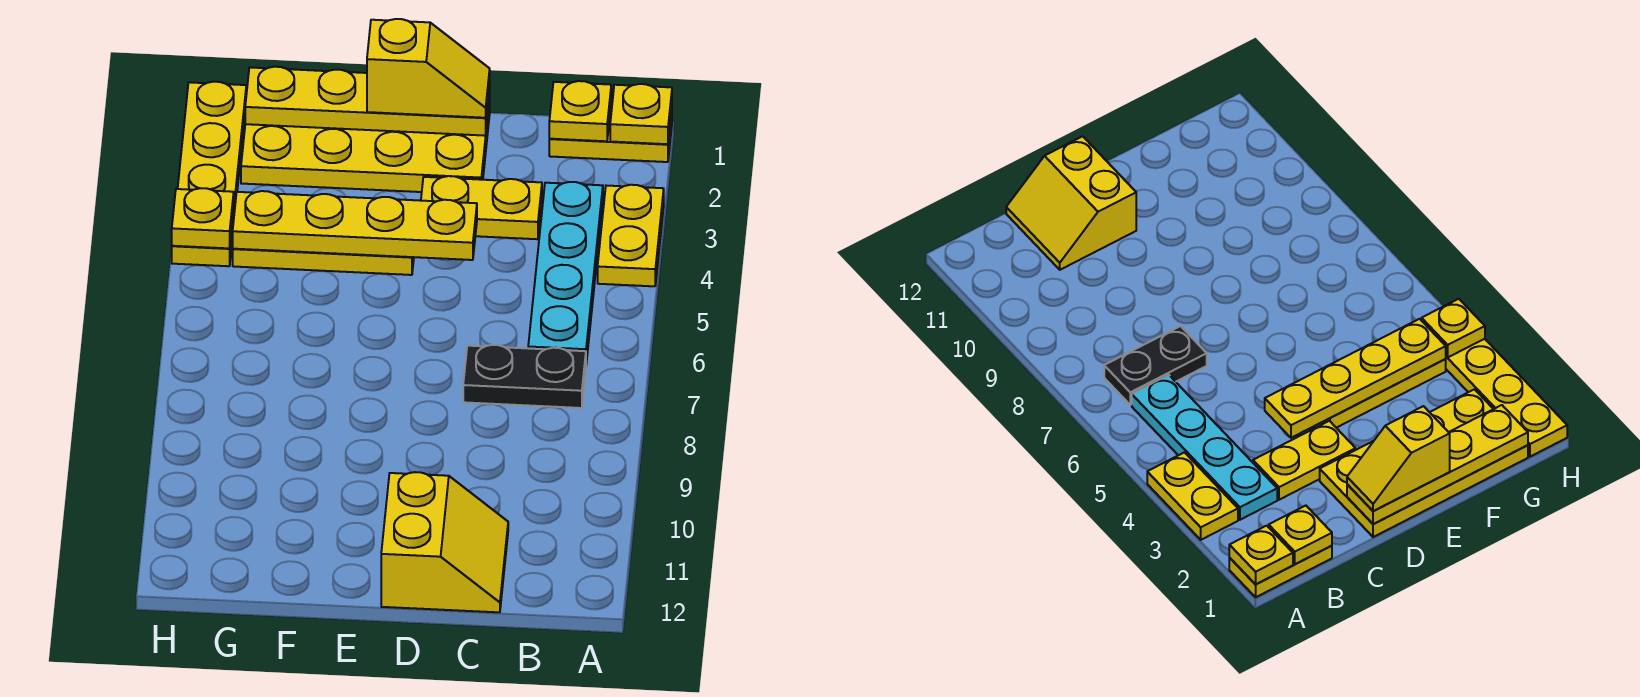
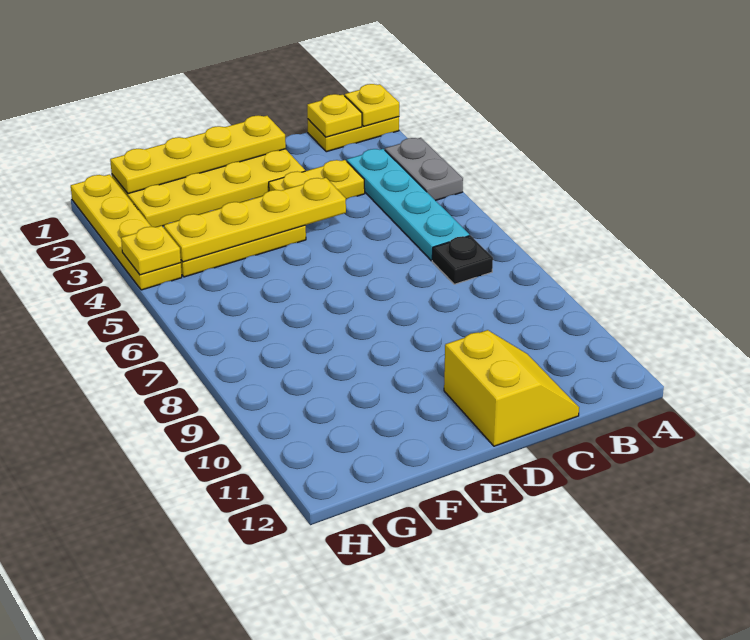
yellow plate A3:A4 level 1 -> grey plate A3:A4 level 1
black plate B7:C7 level 1 -> black plate B7 level 1
yellow slope D1:E1 level 3 top E -> none

